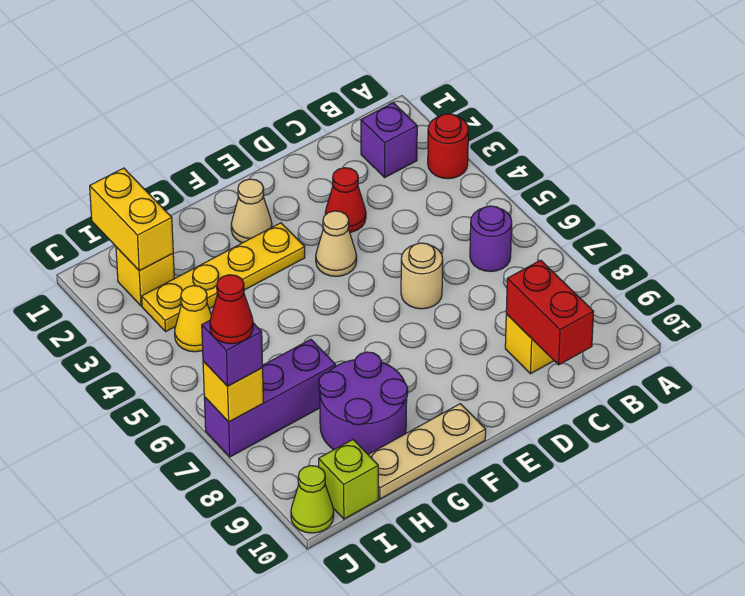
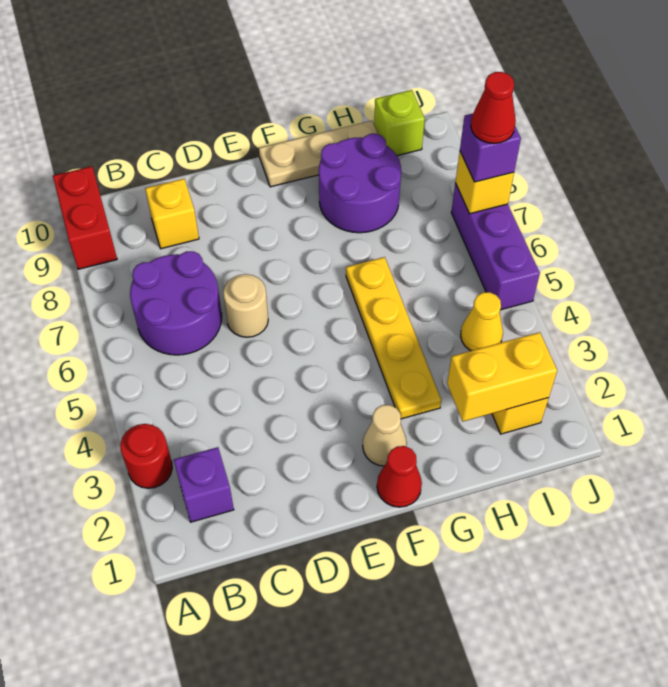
purple round brick B6 level 1 -> purple round brick B6:C7 level 1
red brick C9:C10 level 2 -> red brick A9:A10 level 1
red cone D3 level 1 -> red cone F1 level 1
tan cone E4 level 1 -> none
yellow plate F3:I3 level 1 -> yellow plate G3:G6 level 1
purple brick H7:J7 level 1 -> purple brick J5:J7 level 1
yellow brick I1:I2 level 2 -> yellow brick H2:I2 level 2
lime cone J10 level 1 -> none

